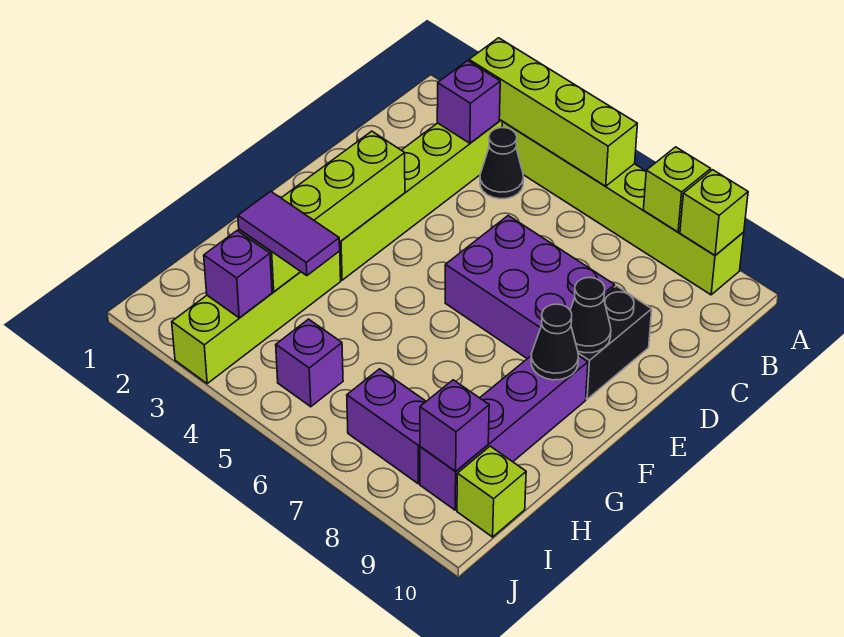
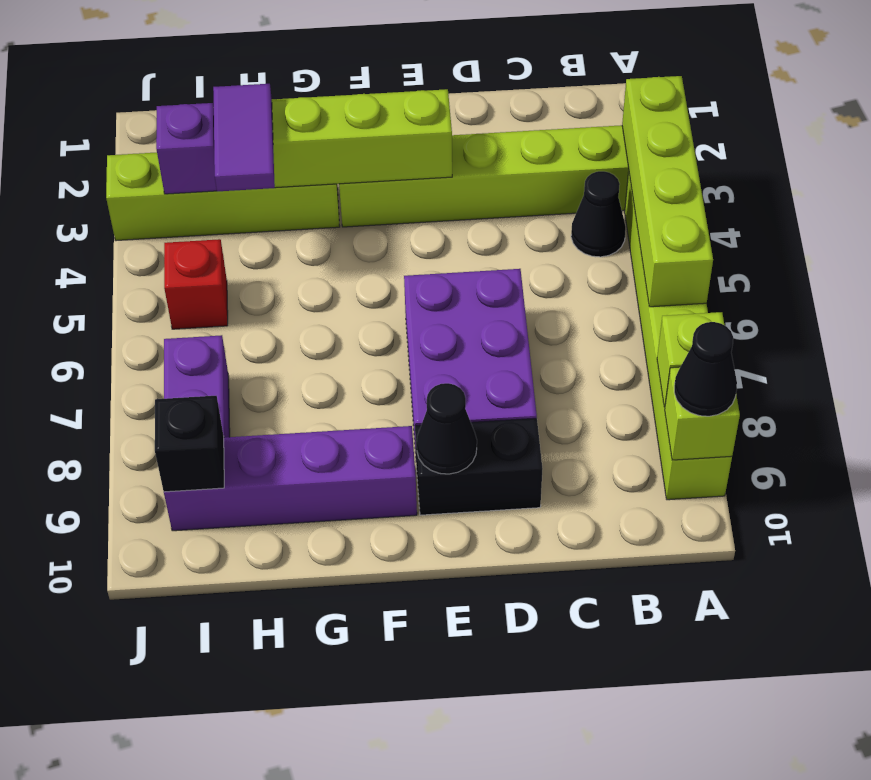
purple brick B3 level 2 -> none
black cone F9 level 2 -> black cone A9 level 3
purple brick I5 level 1 -> red brick I5 level 1
purple brick I9 level 2 -> black brick I9 level 2
lime brick I10 level 1 -> none

